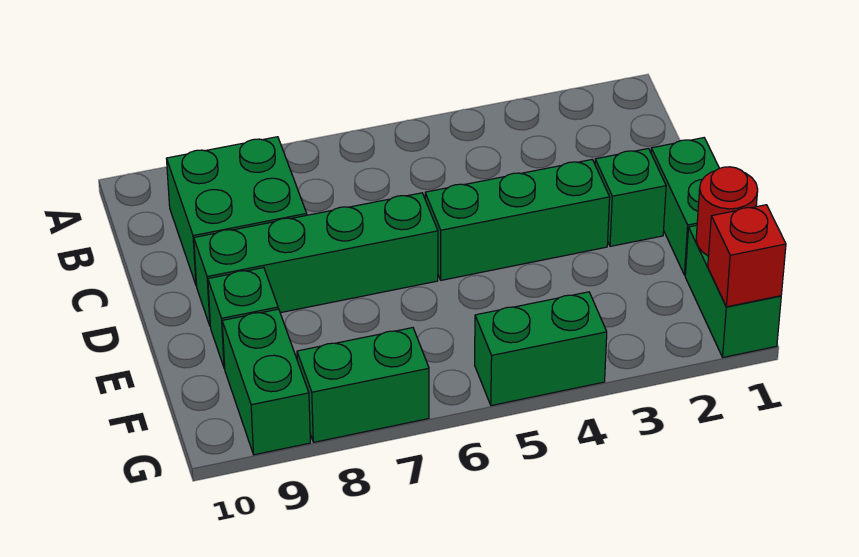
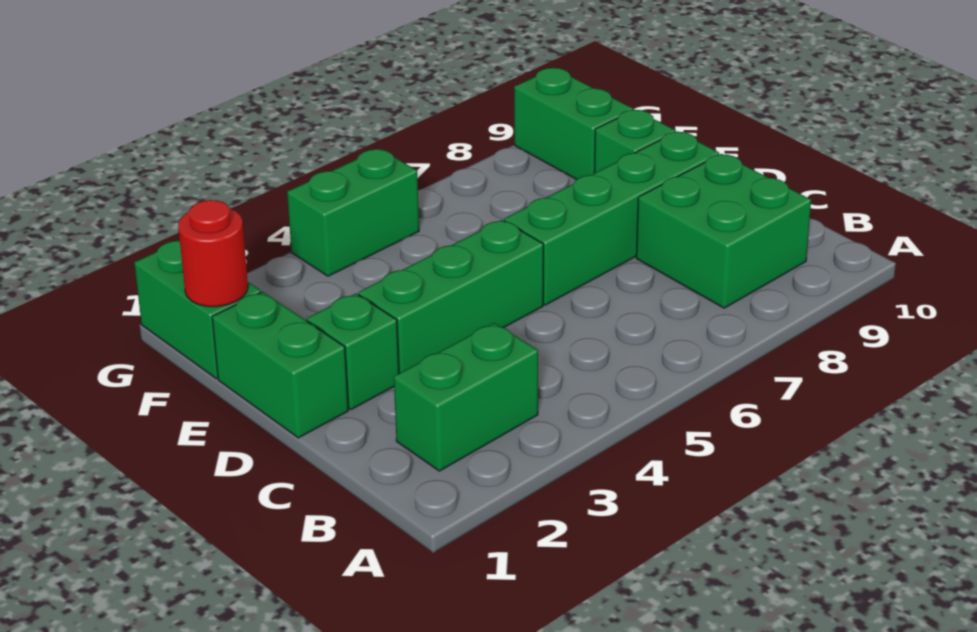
red brick G1 level 2 -> none
green brick G7:G8 level 1 -> green brick B2:B3 level 1

